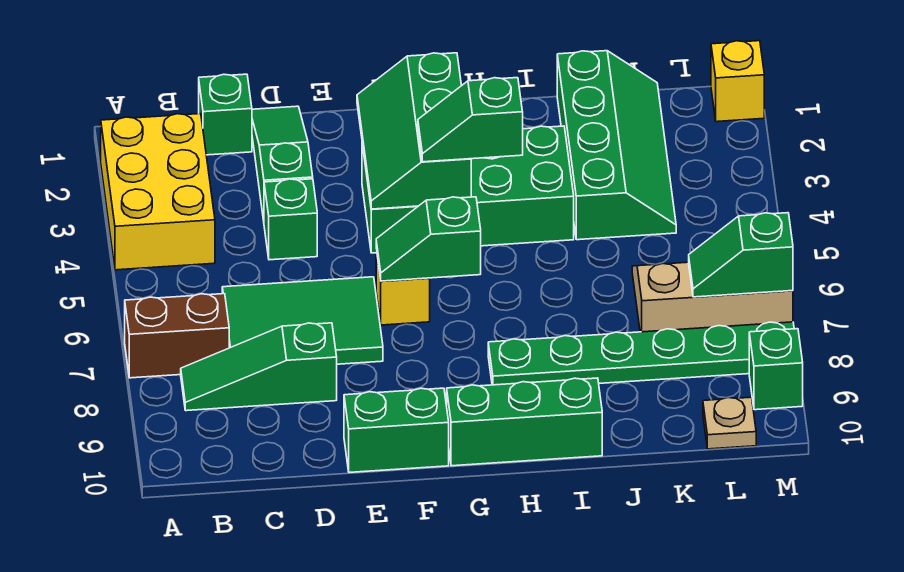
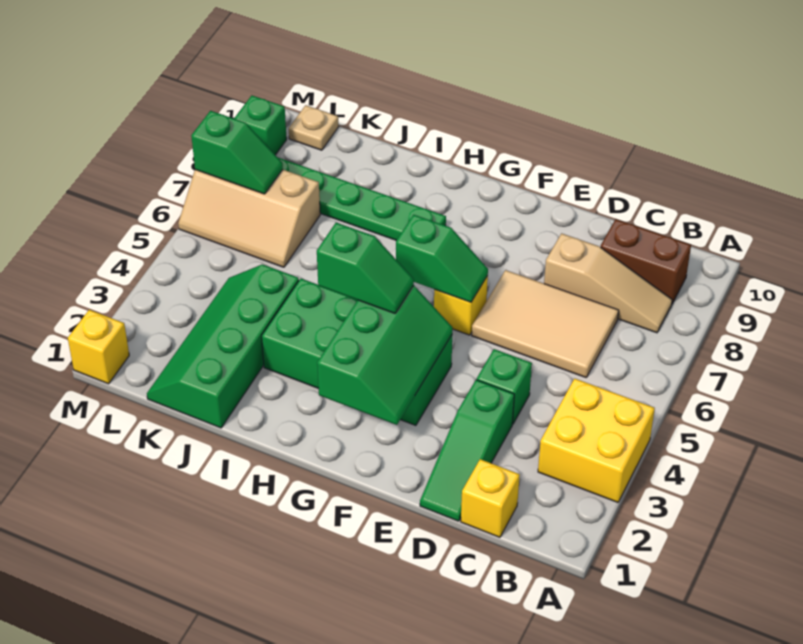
yellow brick A2:B4 level 1 -> yellow brick A3:B4 level 1
brown brick A7:B7 level 1 -> brown brick B9:C9 level 1
green slope B8:D8 level 1 top D -> tan slope B8:D8 level 1 top D
green brick C1 level 1 -> yellow brick C1 level 1
green tile C6:E7 level 1 -> tan tile C6:E7 level 1
green brick E10:F10 level 1 -> none
green brick G10:I10 level 1 -> none

